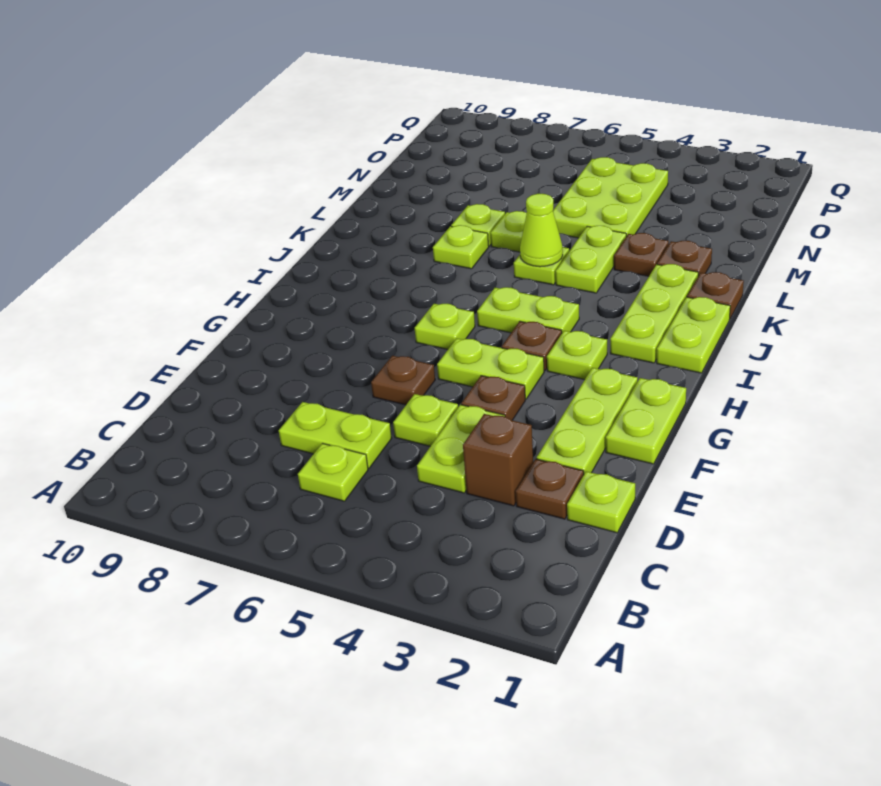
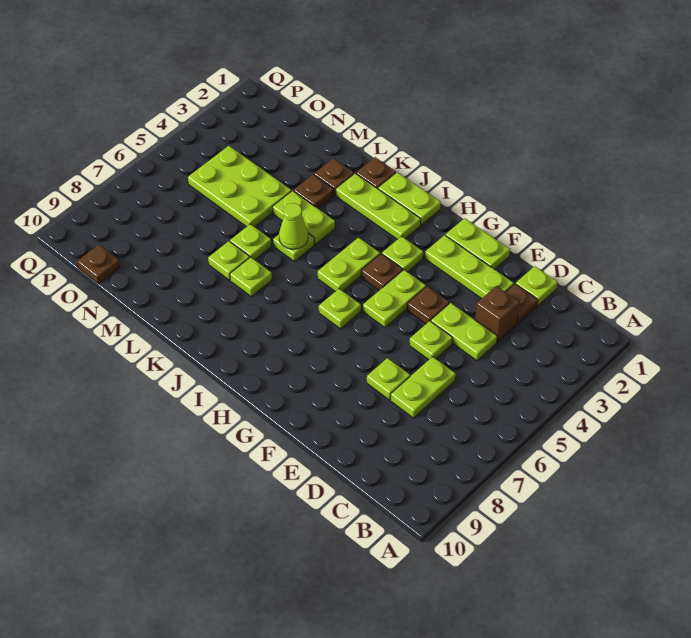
lime plate C6 level 1 -> lime plate E7 level 1
brown plate F6 level 1 -> brown plate O10 level 1

